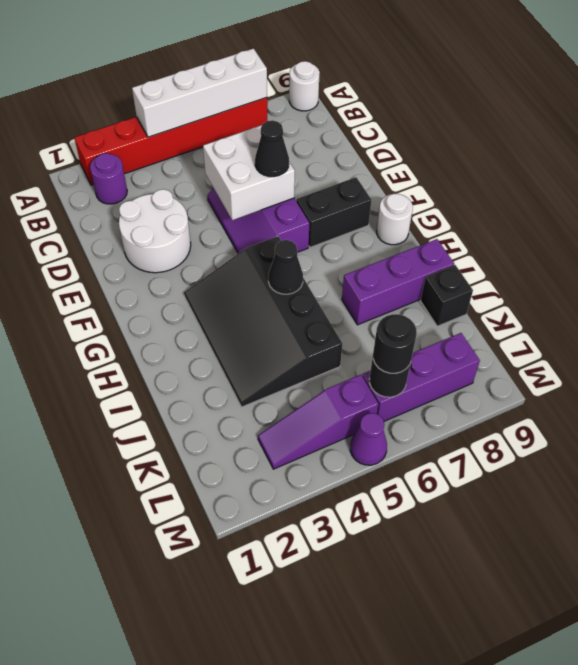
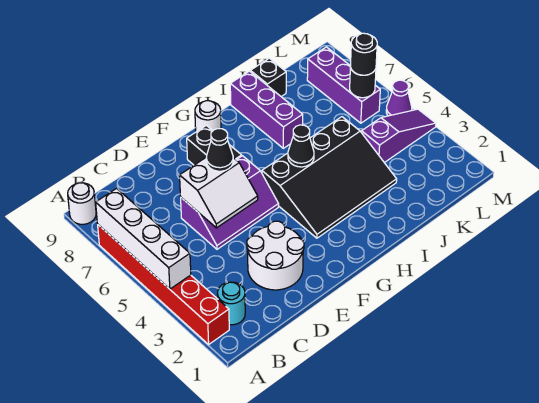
purple round brick B2 level 1 -> cyan round brick B2 level 1
white brick D5:E6 level 2 -> white slope D5:E6 level 2 top 6
purple slope L3:L5 level 1 top 5 -> purple slope K4:M4 level 1 top K

